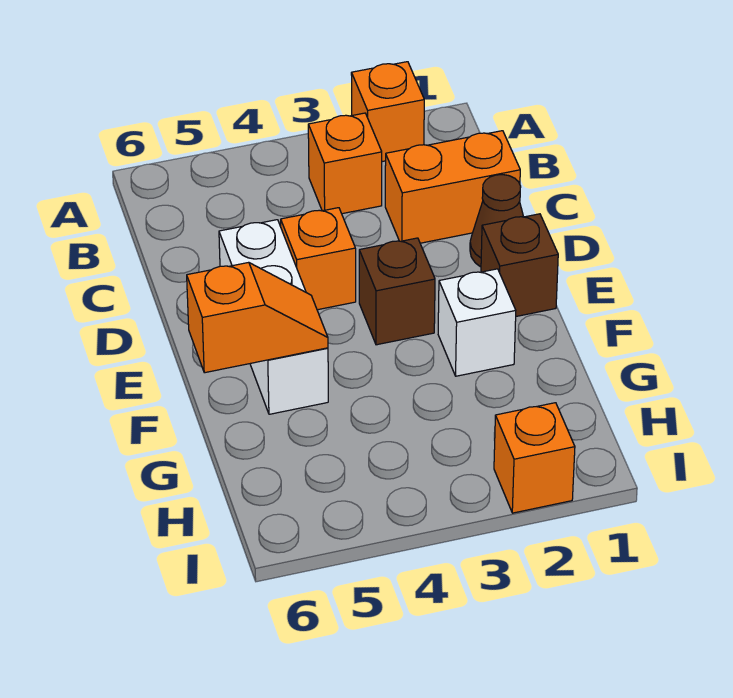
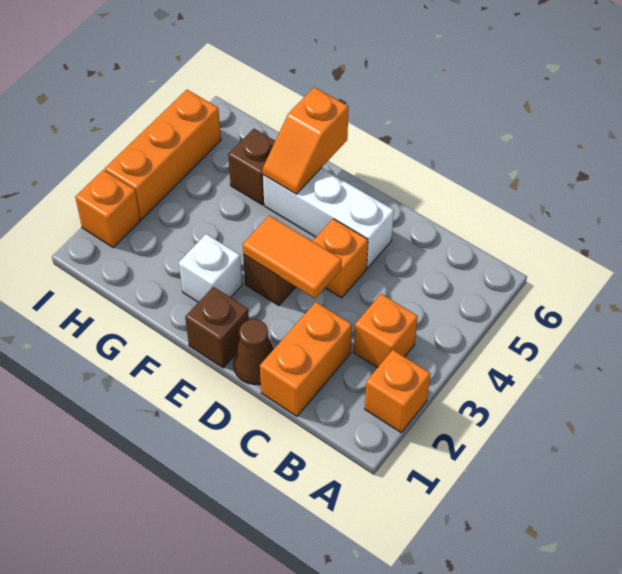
none -> orange tile D3:E3 level 2
none -> brown brick G5 level 1
none -> orange brick I3:I5 level 1

